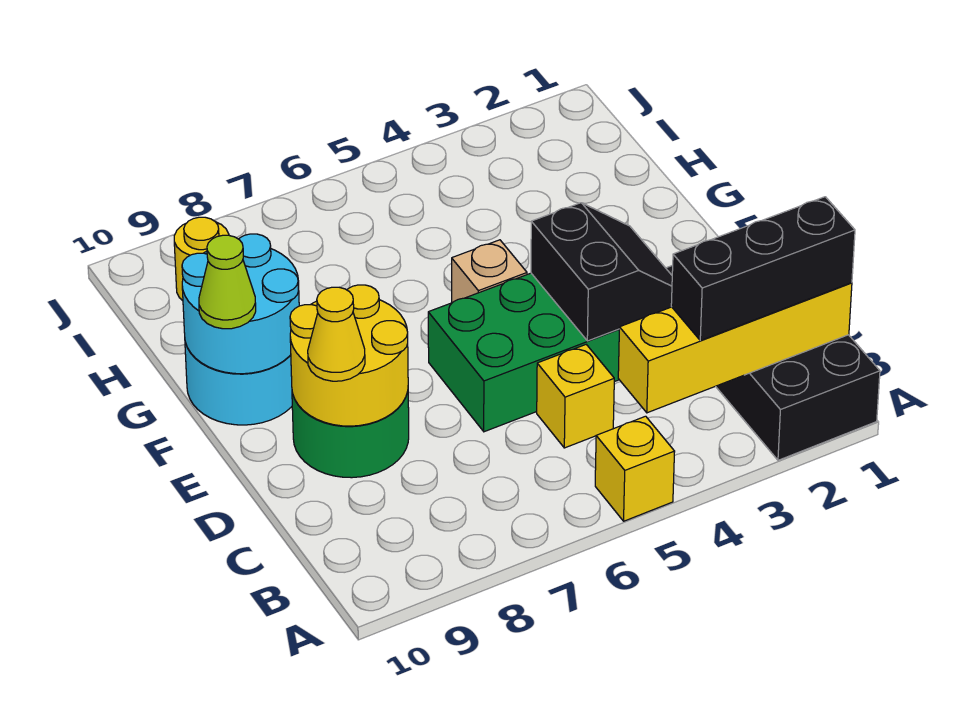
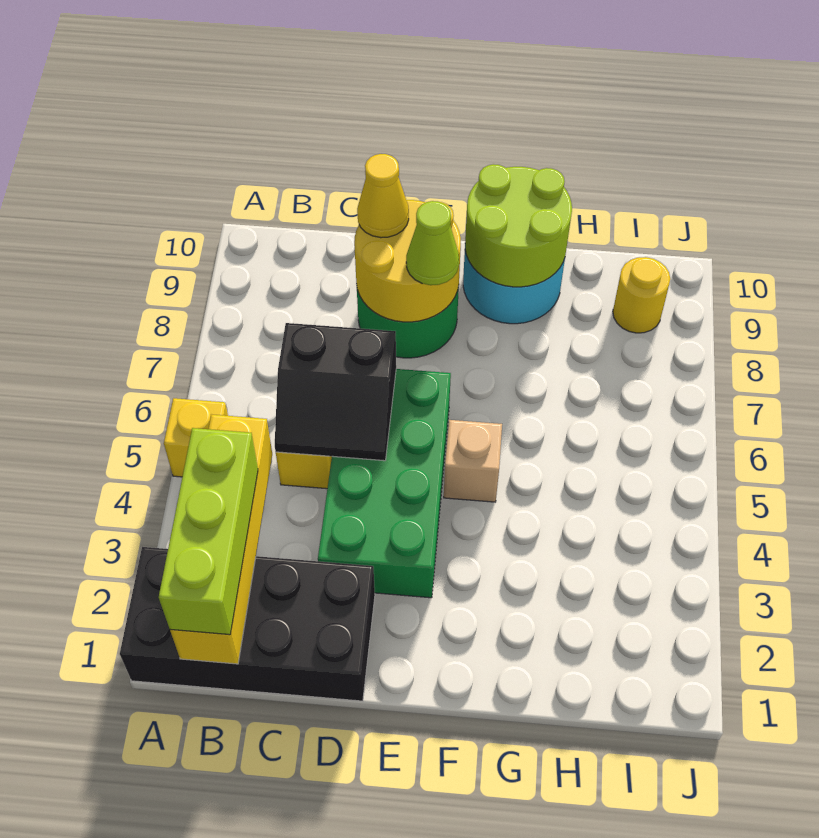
black brick B1:B3 level 3 -> lime brick B1:B3 level 3
black slope D3:E4 level 2 top 4 -> black slope C5:D6 level 2 top 6
cyan round brick F9:G10 level 2 -> lime round brick F9:G10 level 2
lime cone F10 level 3 -> lime cone E8 level 3

